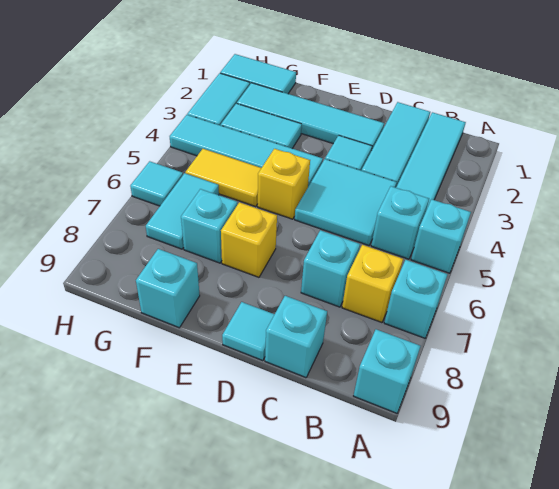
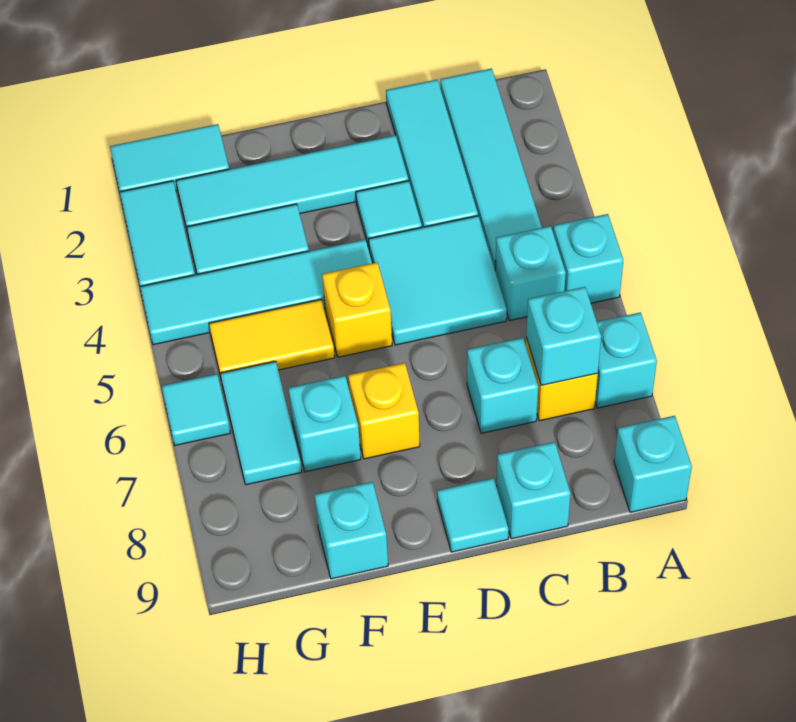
none -> cyan brick B7 level 2

